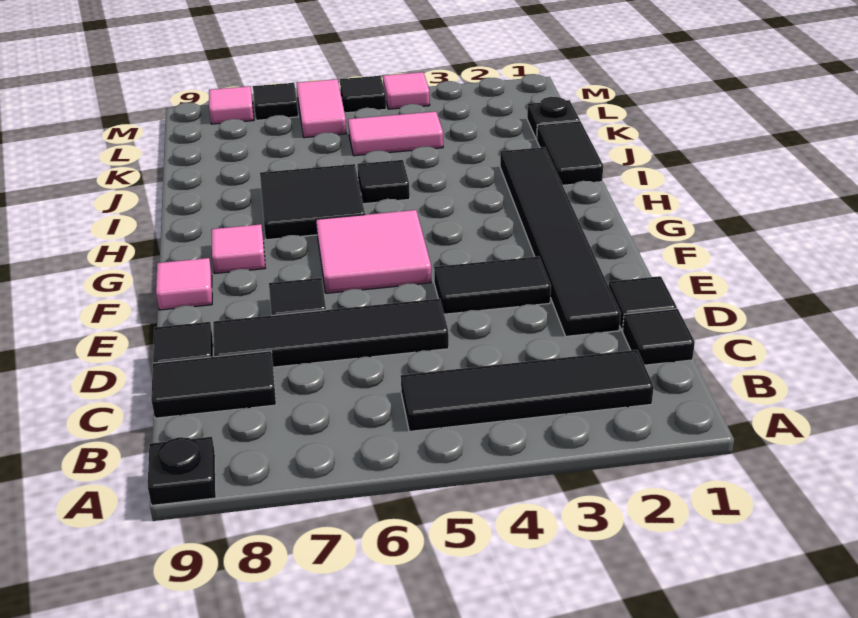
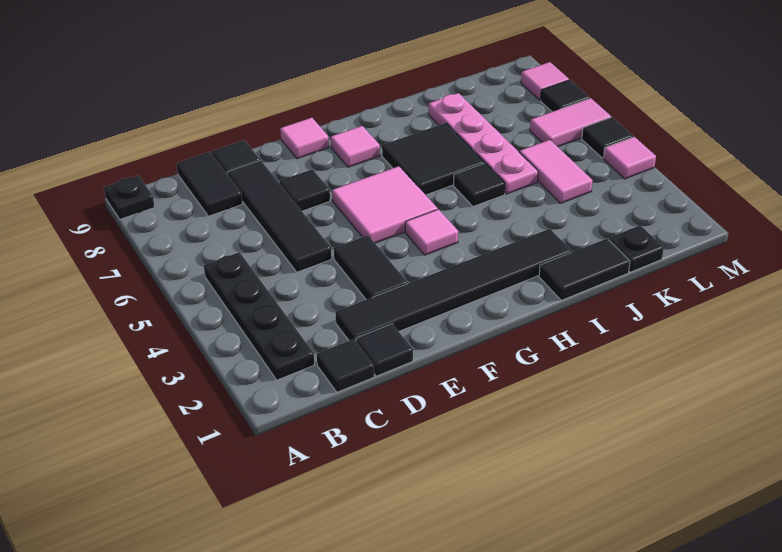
black tile B2:B5 level 1 -> black plate B2:B5 level 1
none -> pink tile G4 level 1
none -> pink plate J5:J8 level 1

